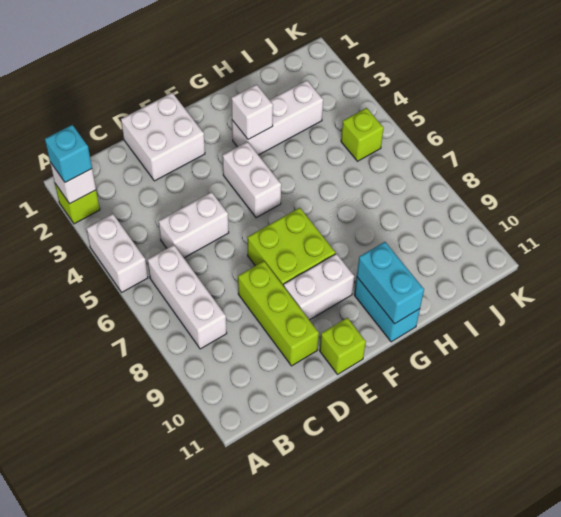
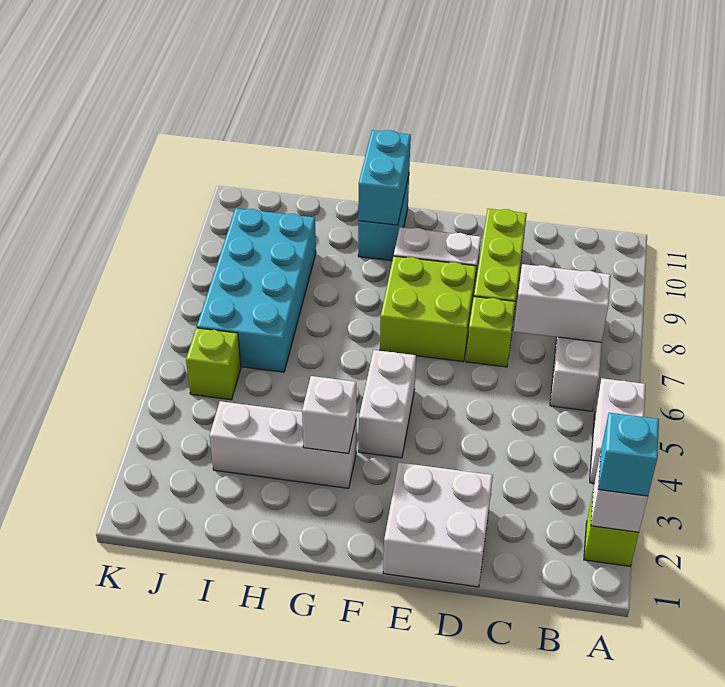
white brick C5:D5 level 1 -> white brick B7:C7 level 2
lime brick E11 level 1 -> lime brick D7 level 1
none -> cyan brick I6:J9 level 1

